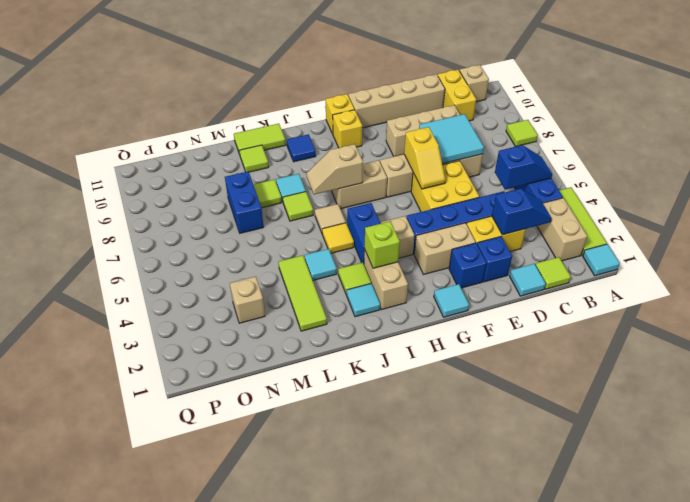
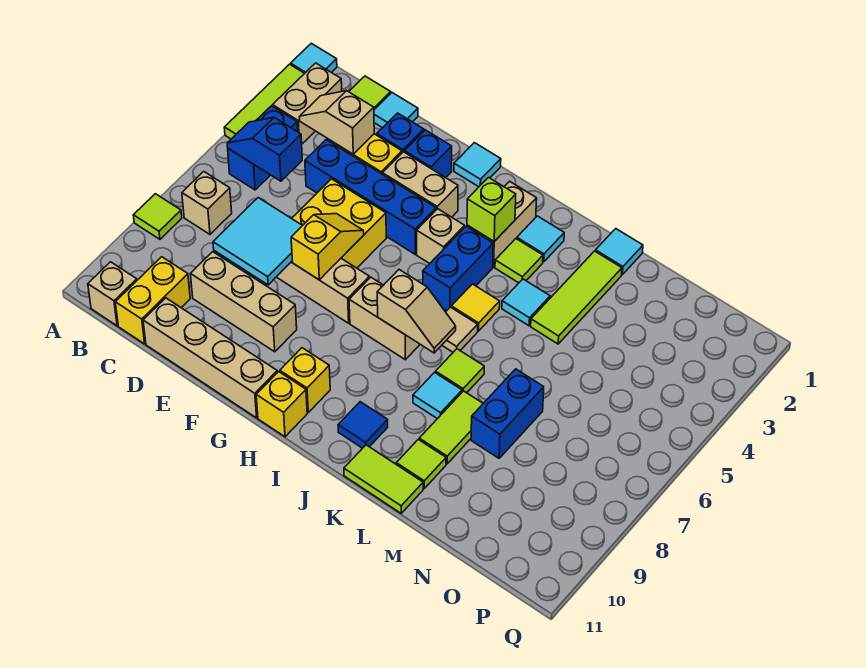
blue slope C3:D3 level 2 top D -> tan slope C3:D3 level 2 top D
none -> cyan tile L1 level 1
lime tile L8 level 1 -> lime tile L8:L9 level 1
tan brick N3 level 1 -> tan brick B7 level 1

